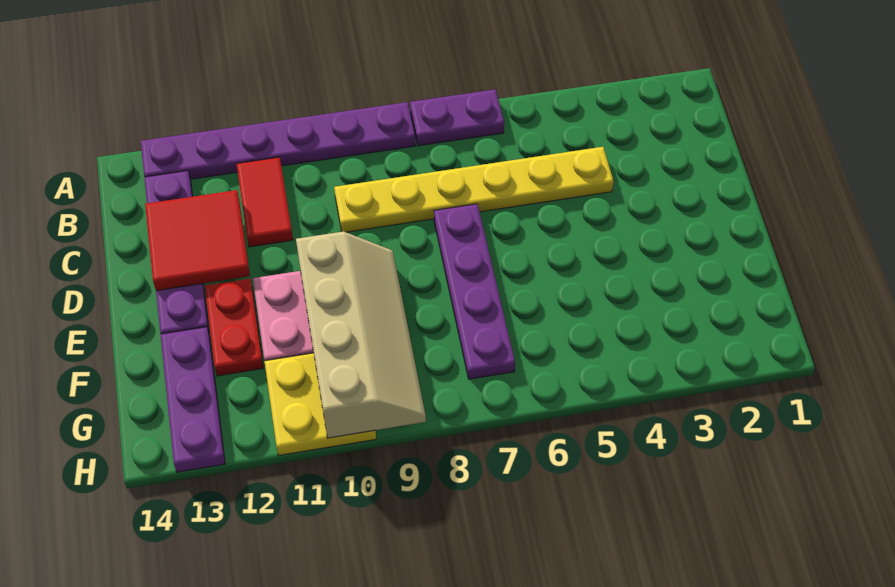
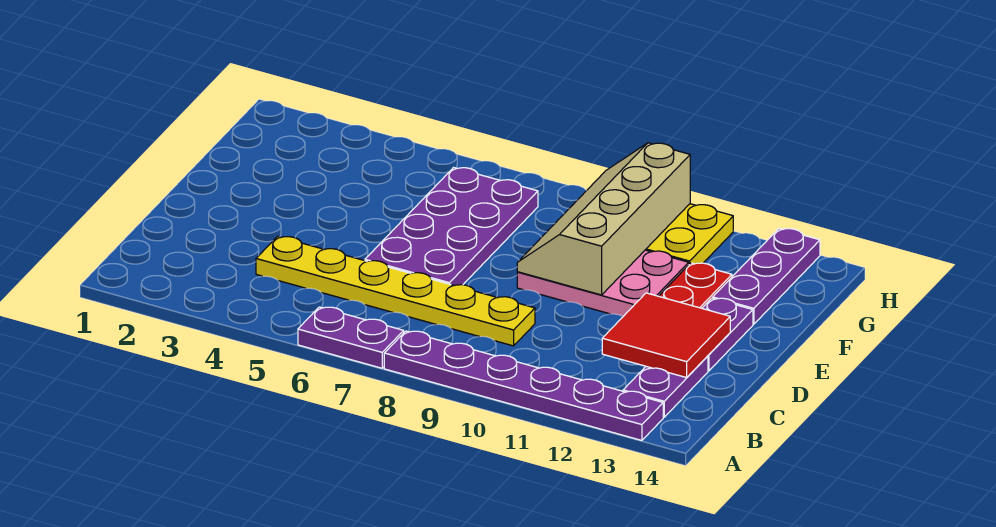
red tile B11:C11 level 1 -> none
purple plate D7:G7 level 1 -> purple plate D6:G7 level 1

